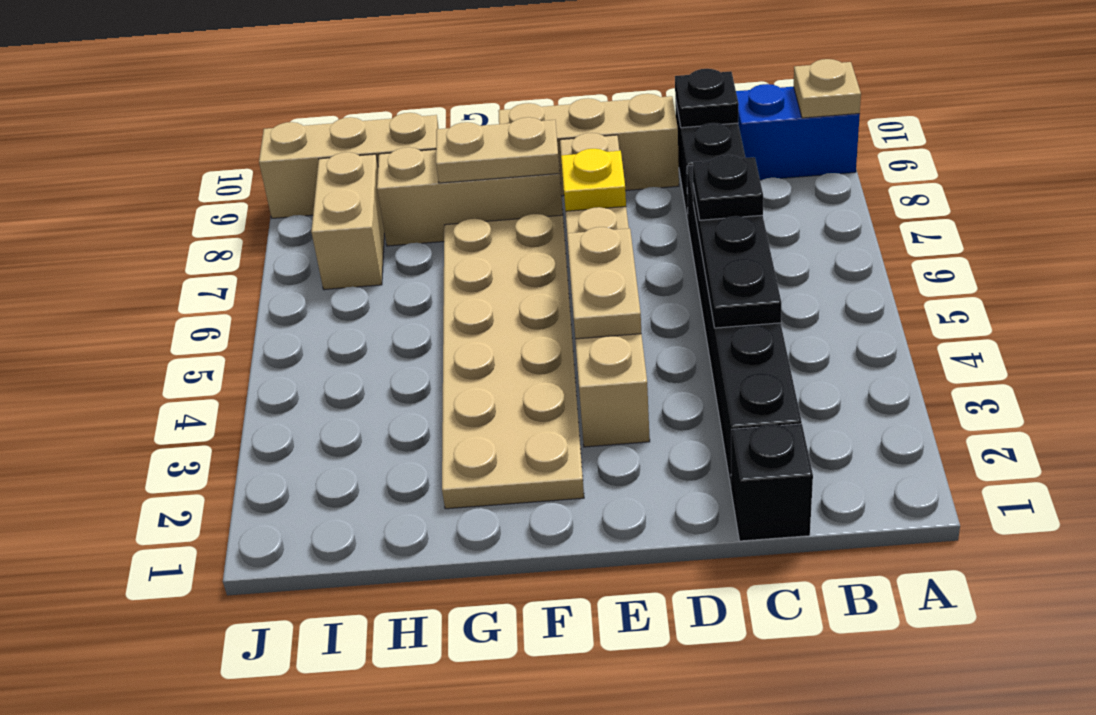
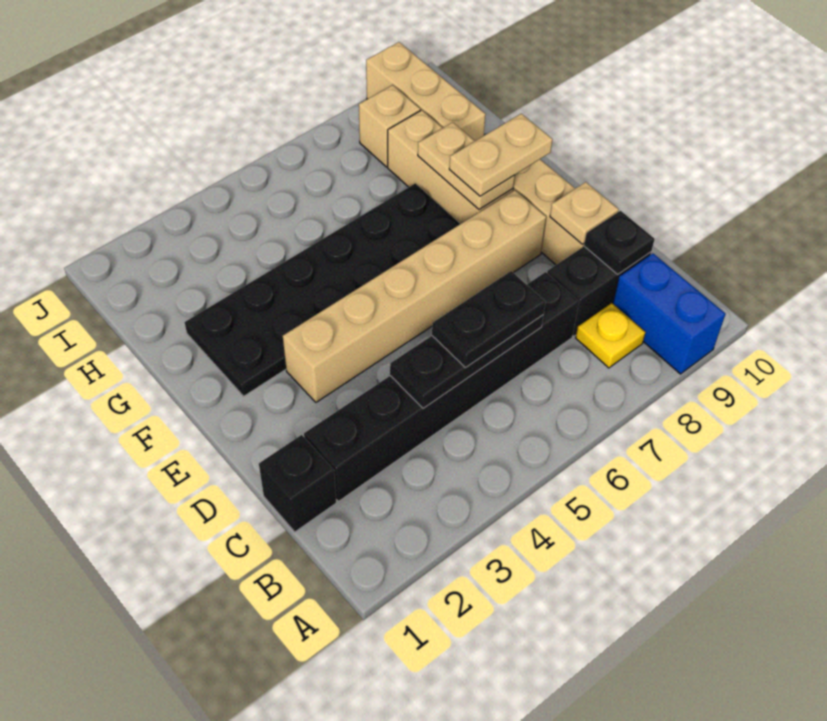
tan plate A9 level 2 -> tan plate D9 level 2
black plate C6 level 3 -> black plate C5:C6 level 3
tan plate E4:E5 level 2 -> tan plate F8:F9 level 3
yellow plate E7 level 2 -> yellow plate B8 level 1
tan plate F2:G7 level 1 -> black plate F2:G7 level 1
tan brick I7:I8 level 1 -> tan brick I8 level 1

